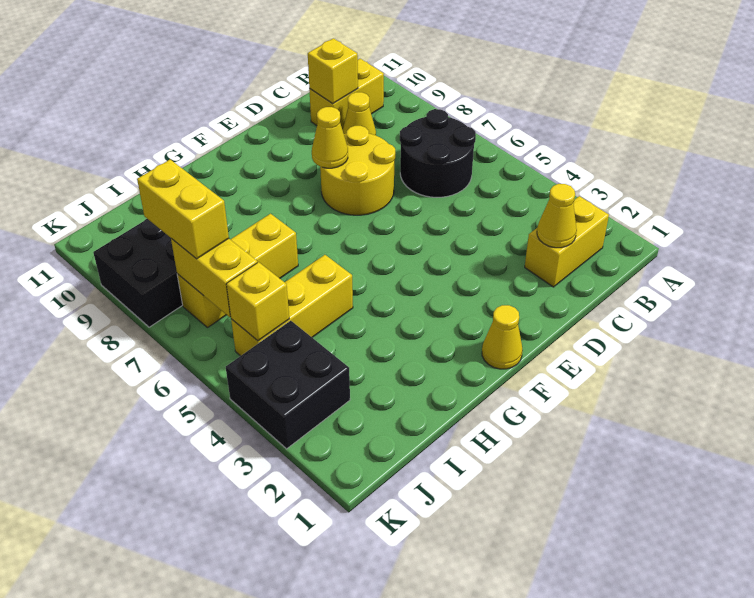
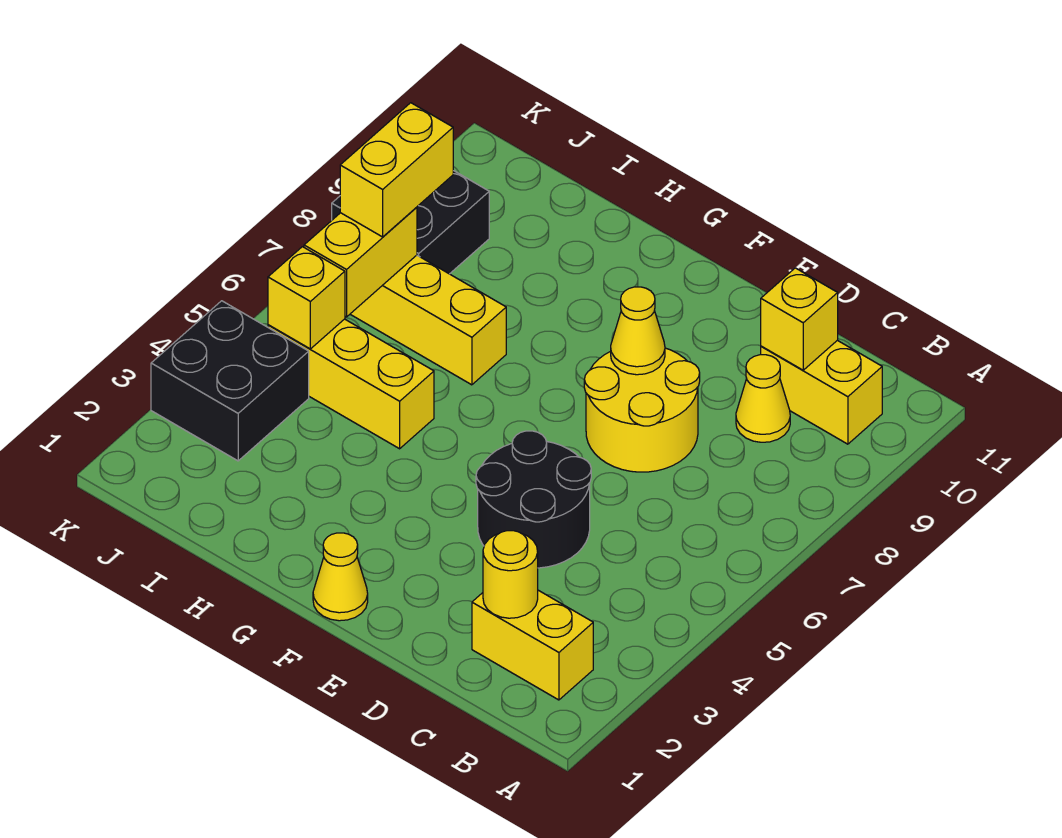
black round brick B6:C7 level 1 -> black round brick D4:E5 level 1
yellow cone C2 level 2 -> yellow round brick C2 level 2

